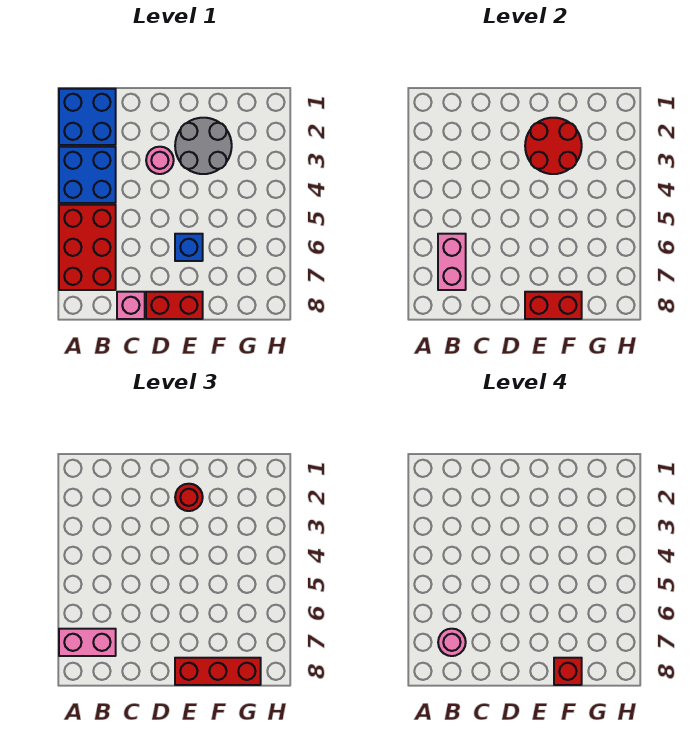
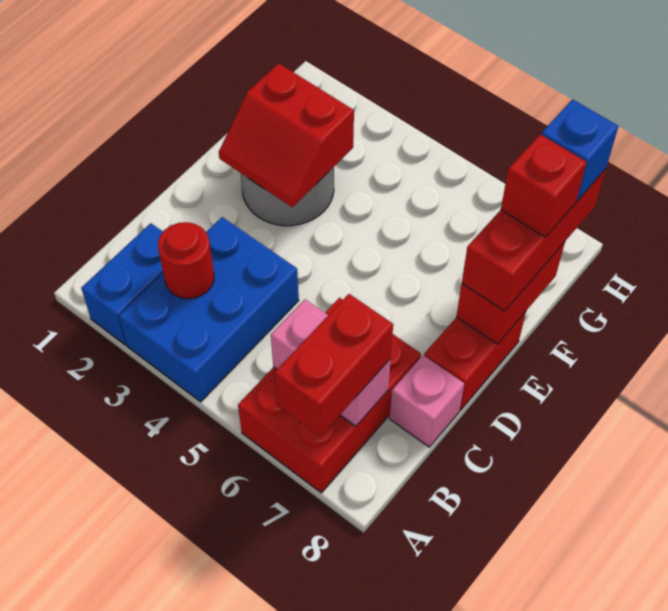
blue brick A1:B2 level 1 -> blue brick A2:B2 level 1
blue brick A3:B4 level 1 -> blue brick A3:C4 level 1
red brick A5:B7 level 1 -> red brick A6:C7 level 1
pink brick A7:B7 level 3 -> red brick A7:B7 level 3
pink round brick B7 level 4 -> none
pink round brick D3 level 1 -> none
red round brick E2:F3 level 2 -> red slope E2:F3 level 2 top F
red round brick E2 level 3 -> red round brick B3 level 2
blue brick E6 level 1 -> blue brick G8 level 4

